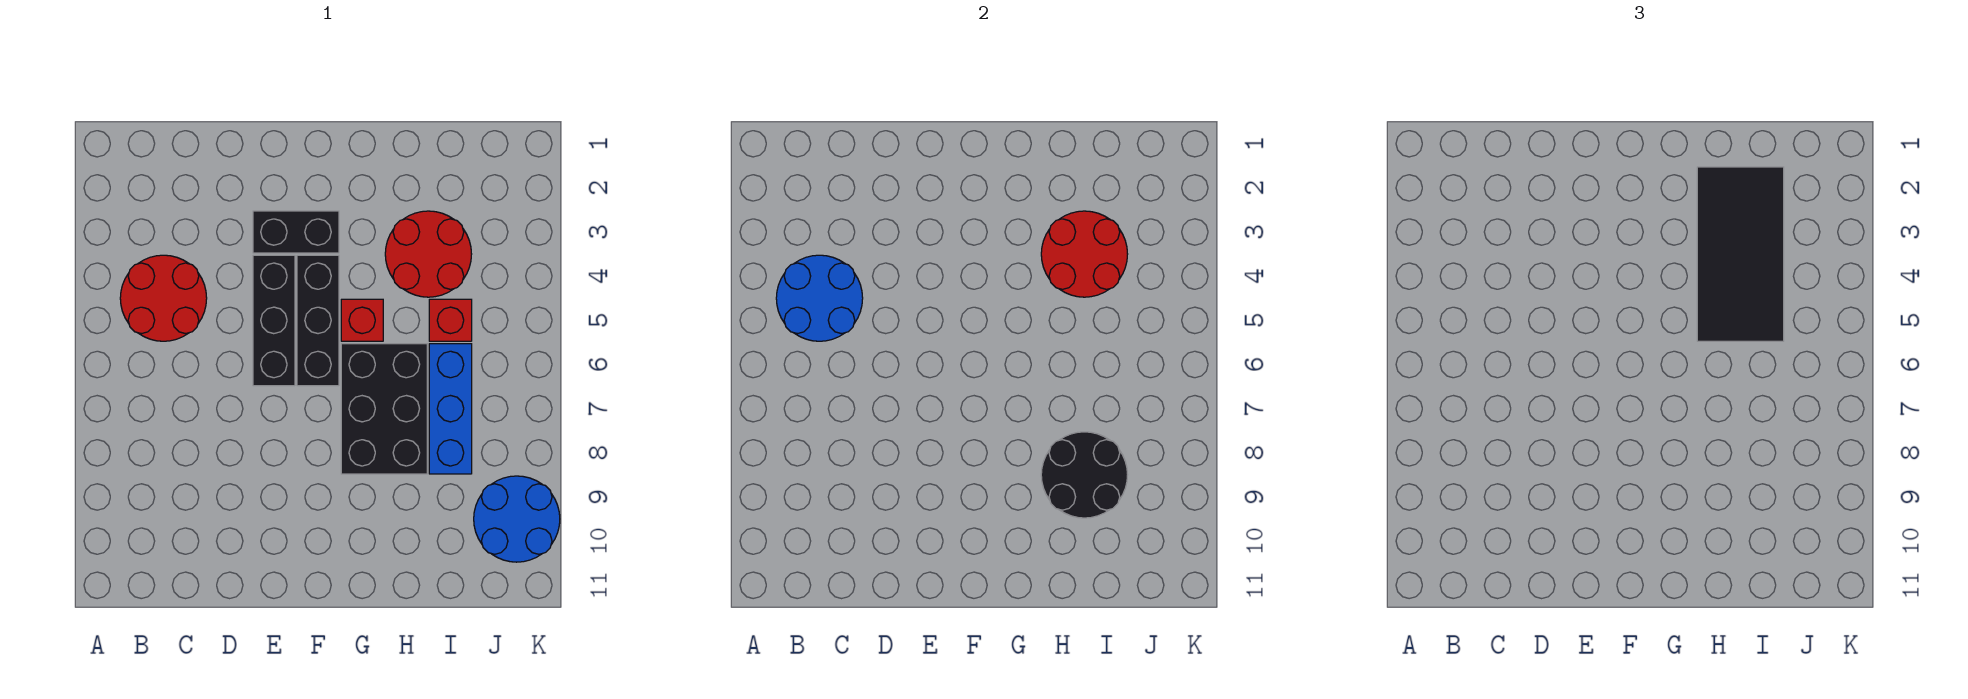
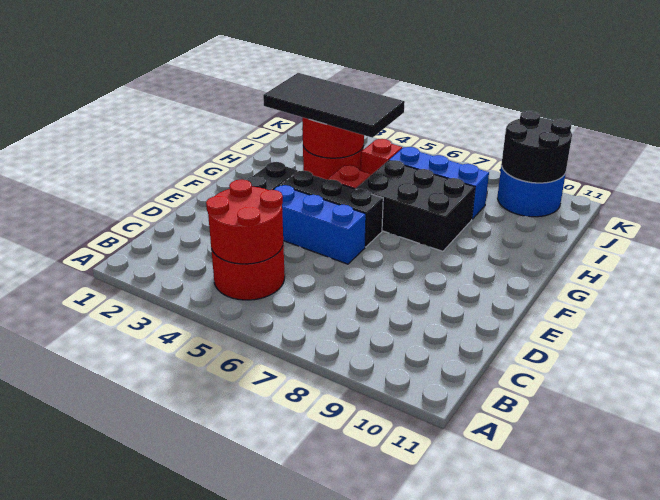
blue round brick B4:C5 level 2 -> red round brick B4:C5 level 2
black brick E4:E6 level 1 -> blue brick E4:E6 level 1
black round brick H8:I9 level 2 -> black round brick J9:K10 level 2

